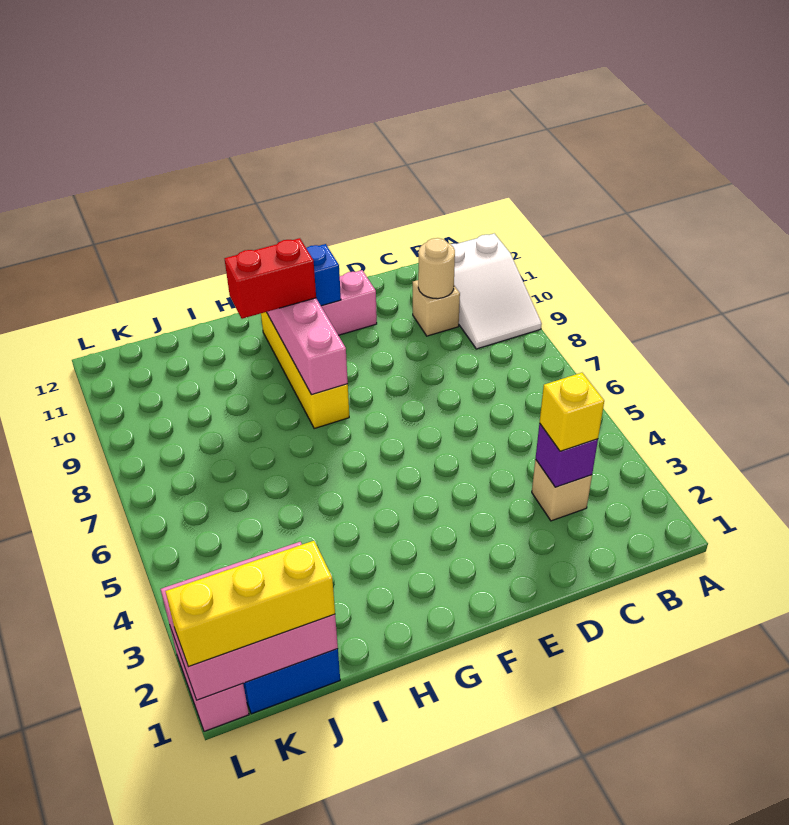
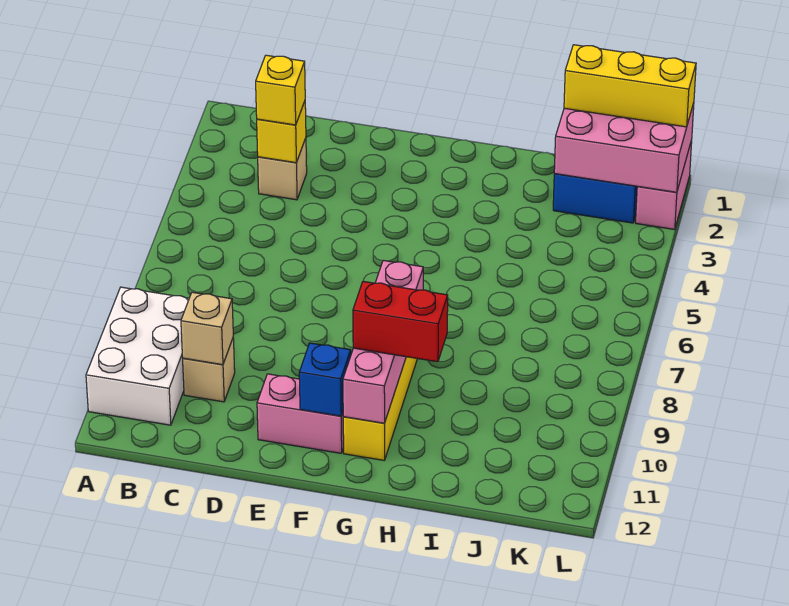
white slope A9:B11 level 1 top 11 -> white brick A9:B11 level 1
purple brick C3 level 2 -> yellow brick C3 level 2
tan round brick C10 level 2 -> tan brick C10 level 2

